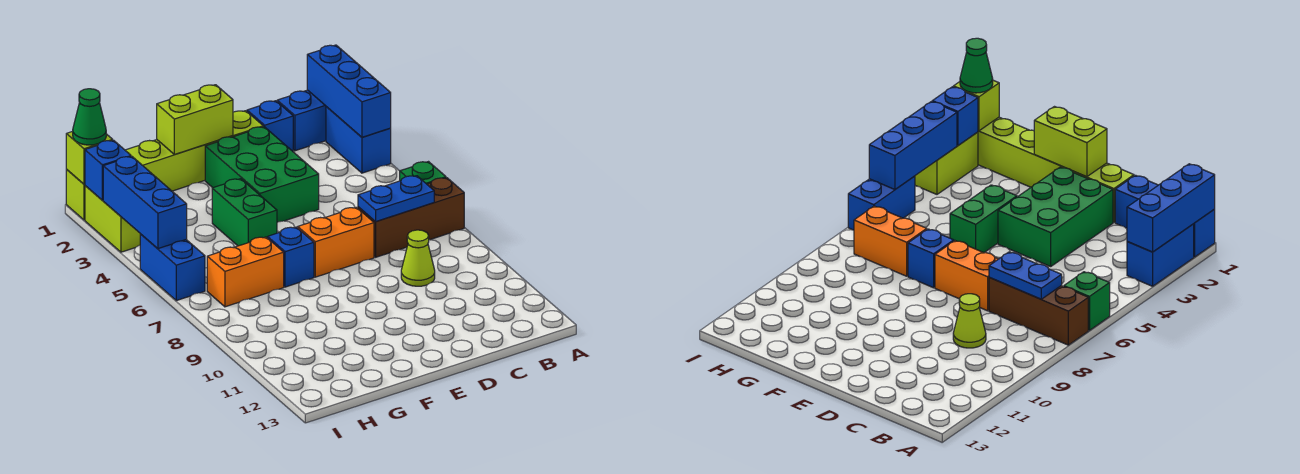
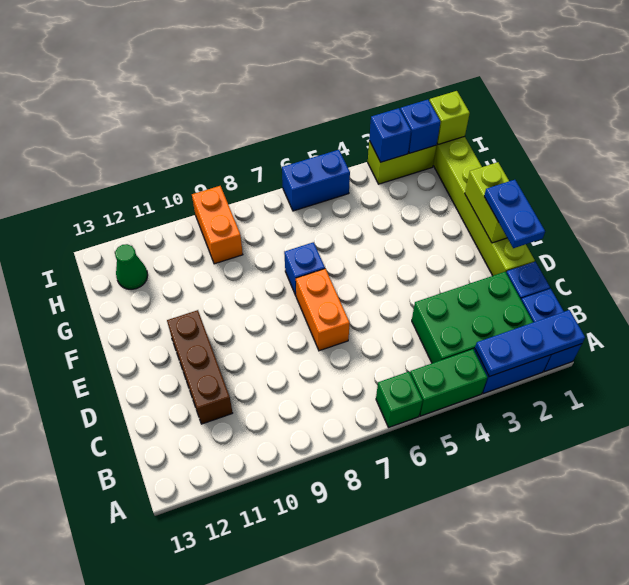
blue brick A1:A3 level 2 -> blue plate A1:A3 level 2
brown brick A7:C7 level 1 -> brown brick C11:E11 level 1
blue plate B7:C7 level 2 -> blue plate D1:E1 level 3
lime cone C9 level 1 -> none
green brick D2:E4 level 1 -> green brick B2:C4 level 1
green brick F4:F5 level 1 -> green brick A4:A5 level 1
orange brick G7:H7 level 1 -> orange brick H9:I9 level 1
green cone I1 level 3 -> green cone H12 level 1
blue brick I3:I5 level 2 -> blue brick I3 level 2

